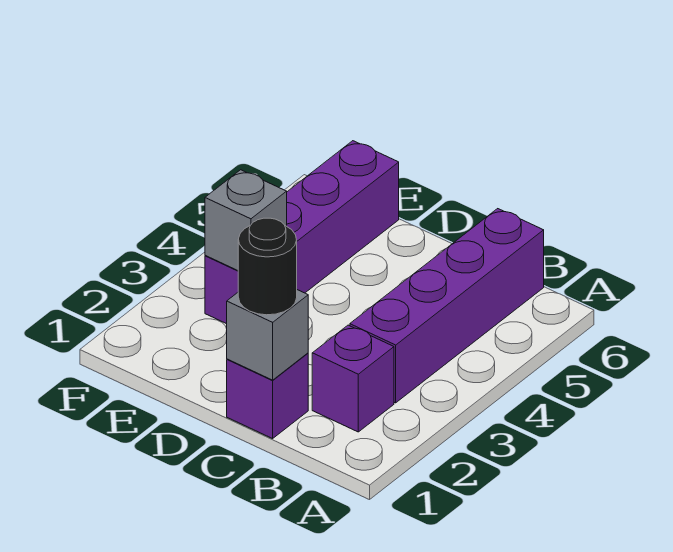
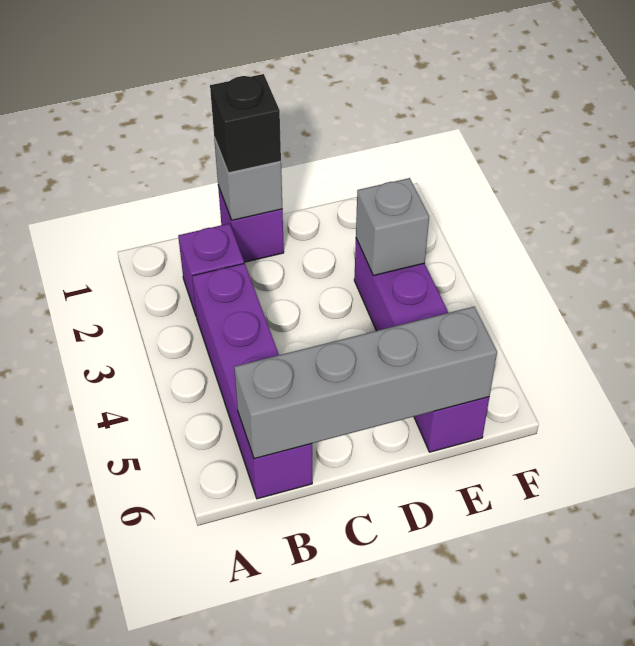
none -> grey brick B6:E6 level 2
black round brick C1 level 3 -> black brick C1 level 3

